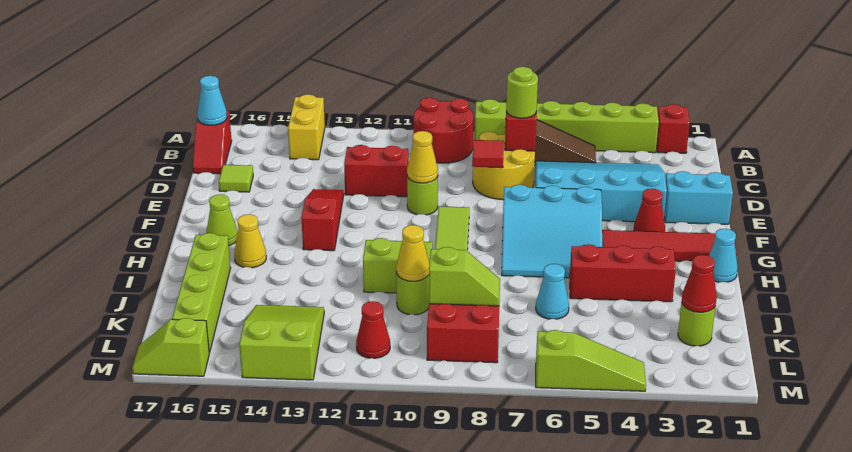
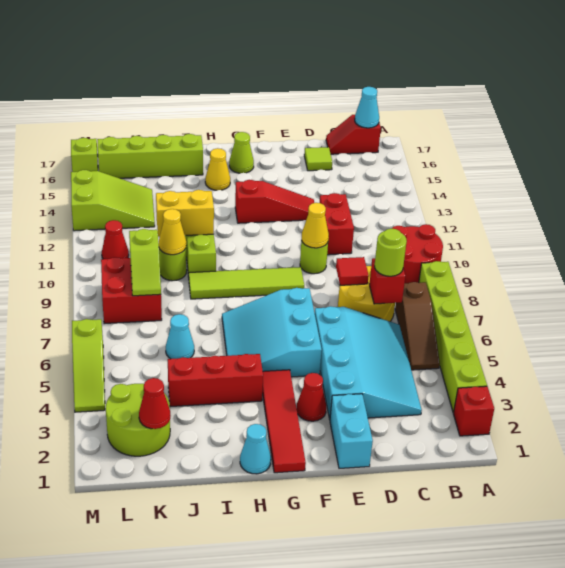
yellow brick A14:B14 level 1 -> yellow brick I11:J11 level 2
red brick I3:I5 level 1 -> red brick H4:J4 level 1
lime round brick K2 level 1 -> lime round brick K2:L3 level 1

